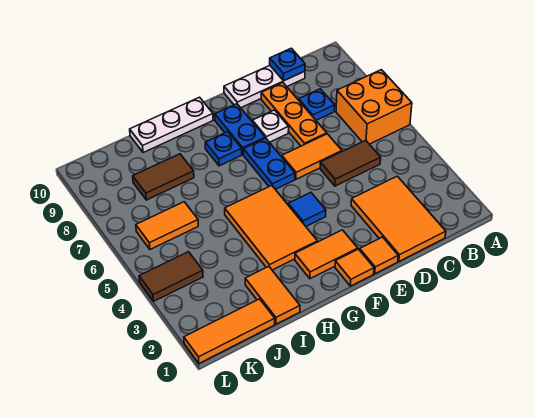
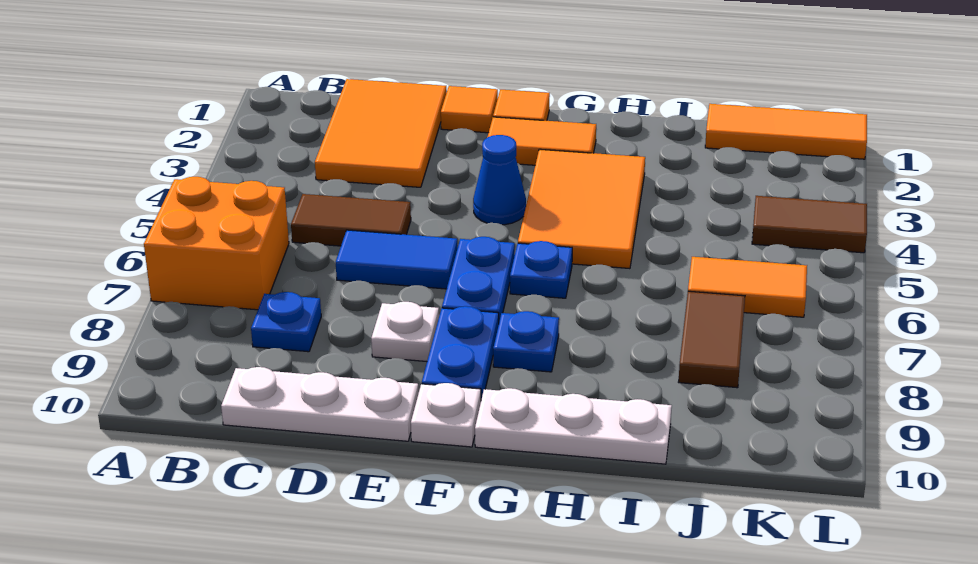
blue plate C10 level 2 -> blue plate G6 level 1
orange tile D6:E6 level 1 -> blue tile D6:E6 level 1
orange plate D7:D9 level 1 -> none
blue tile F4 level 1 -> blue cone F4 level 1
none -> white plate F10 level 1
orange tile I1:I2 level 1 -> none
brown tile I8:J8 level 1 -> brown tile J7:J8 level 1

